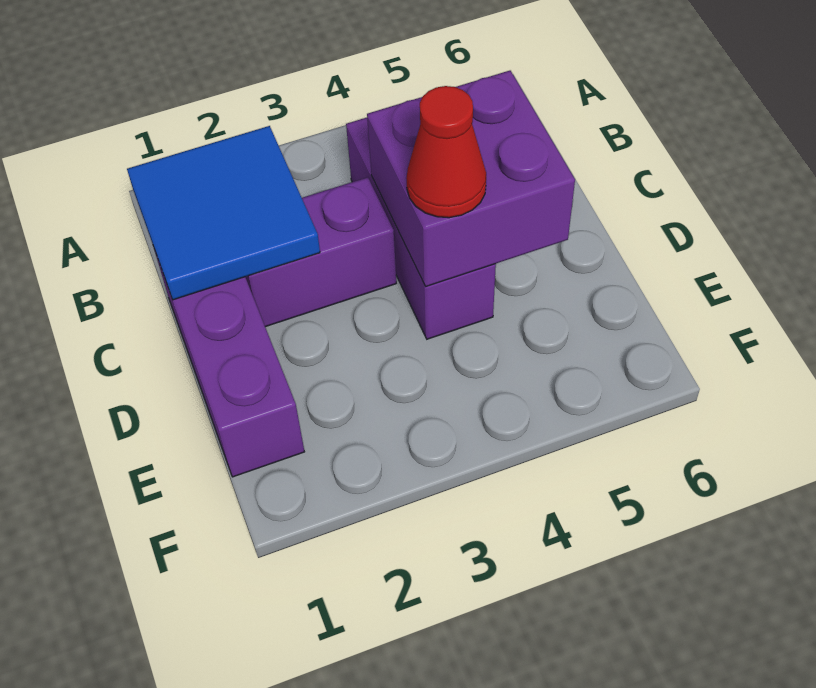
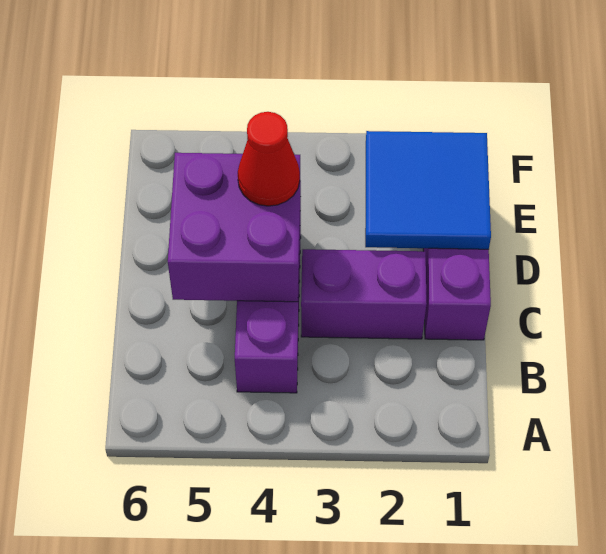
blue tile B1:C2 level 2 -> blue tile D1:E2 level 2

